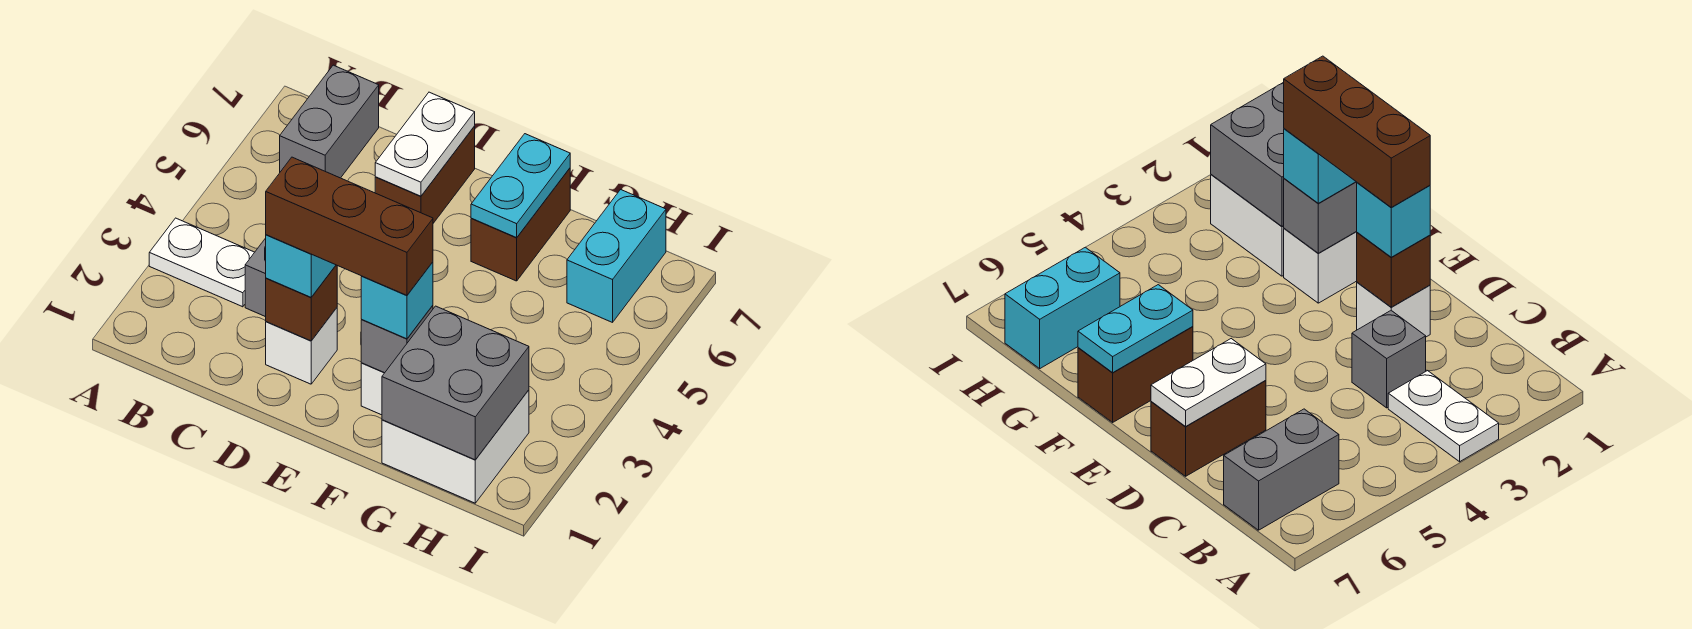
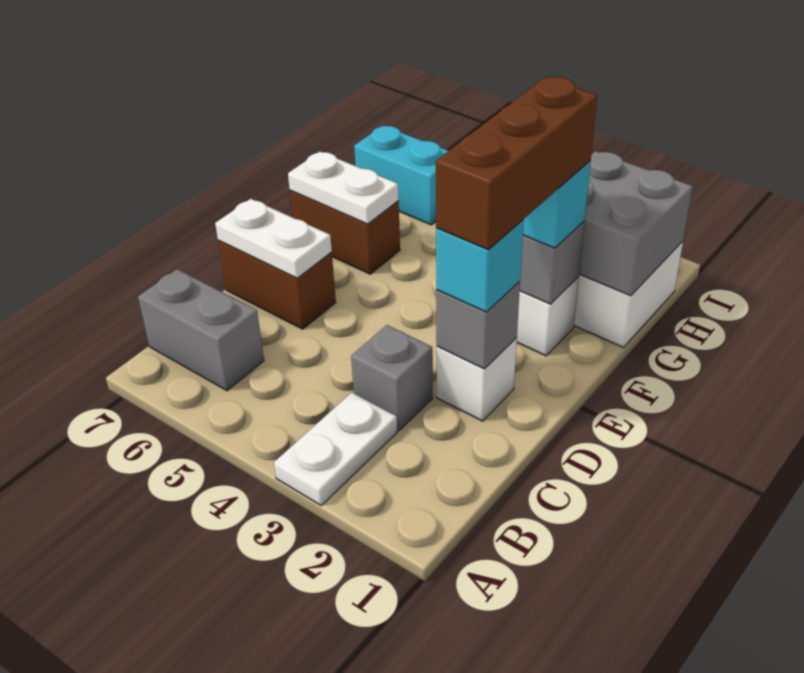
brown brick D2 level 2 -> grey brick D2 level 2
cyan plate F6:F7 level 2 -> white plate F6:F7 level 2

